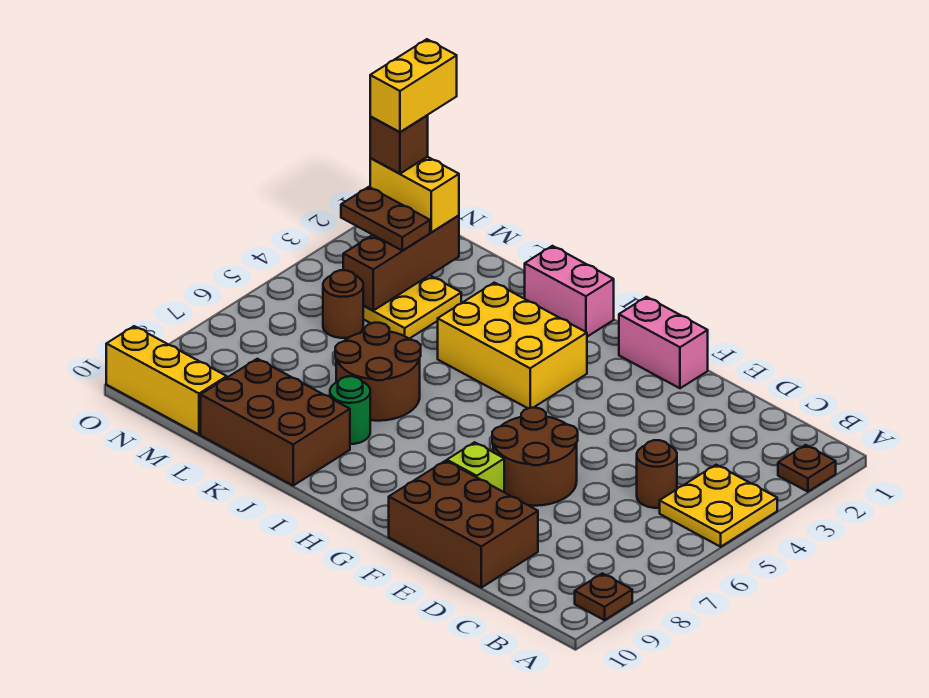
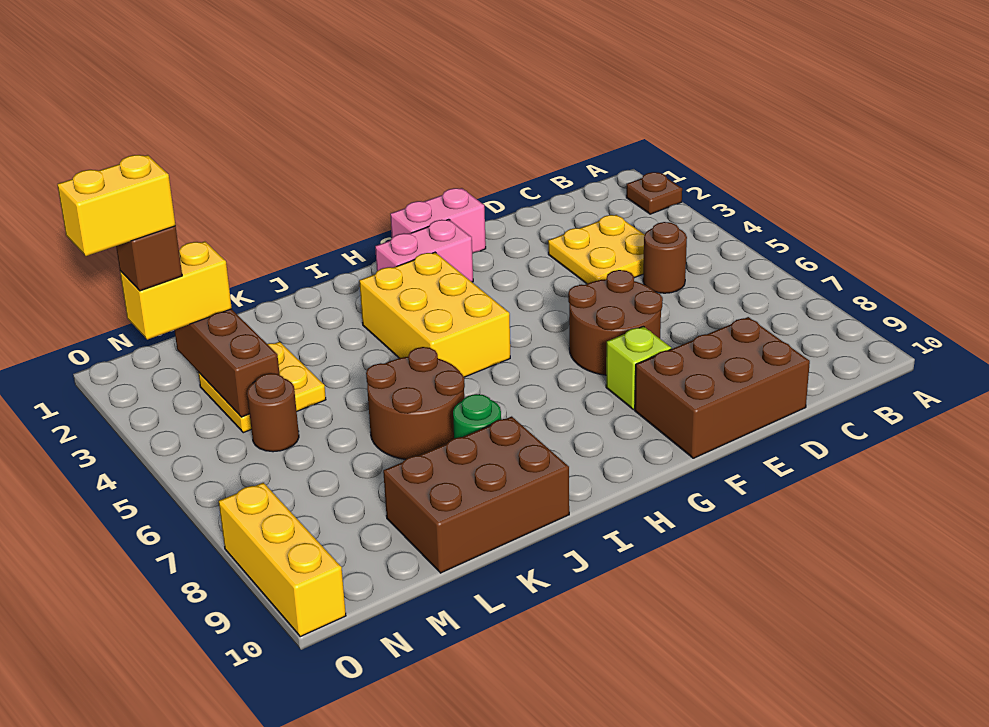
yellow plate A4:B5 level 1 -> yellow plate C3:D4 level 1
brown plate A9 level 1 -> none
yellow brick H3:J4 level 1 -> yellow brick H3:I5 level 1
pink brick I1:J1 level 1 -> pink brick G2:H2 level 1
brown plate M3:N3 level 3 -> none
yellow brick M10:O10 level 1 -> yellow brick O8:O10 level 1
yellow brick N1:N2 level 5 -> yellow brick N2:O2 level 5

